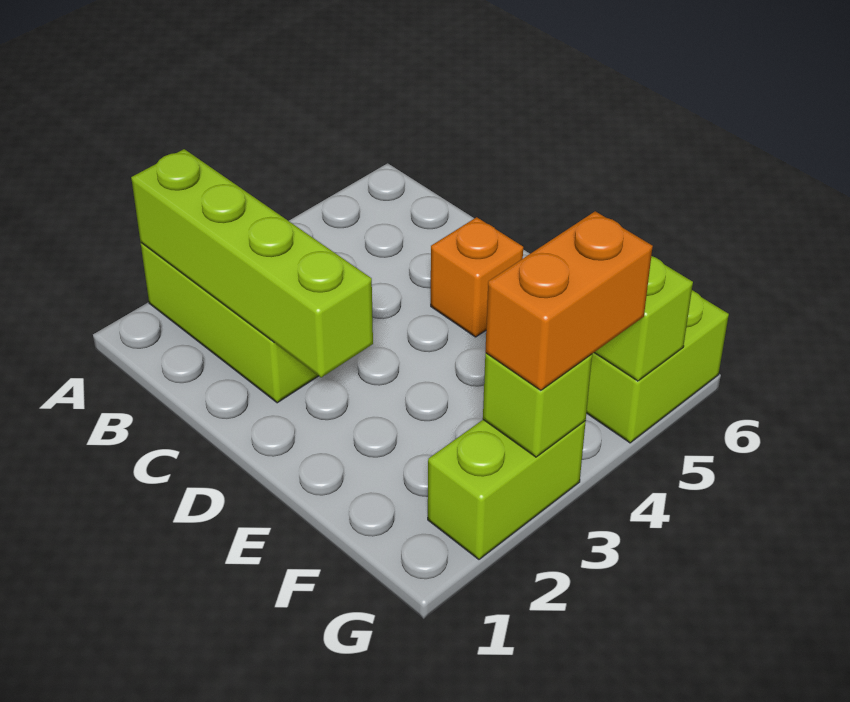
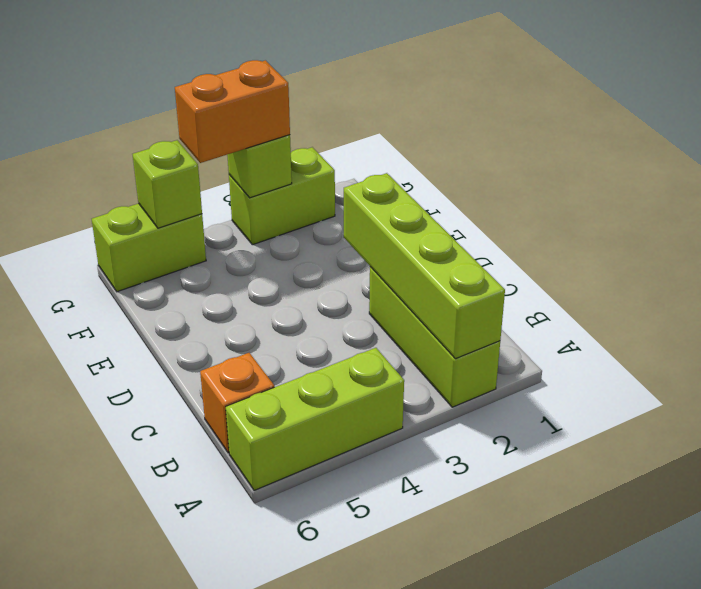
none -> lime brick A4:A6 level 1
orange brick D5 level 1 -> orange brick B6 level 1

